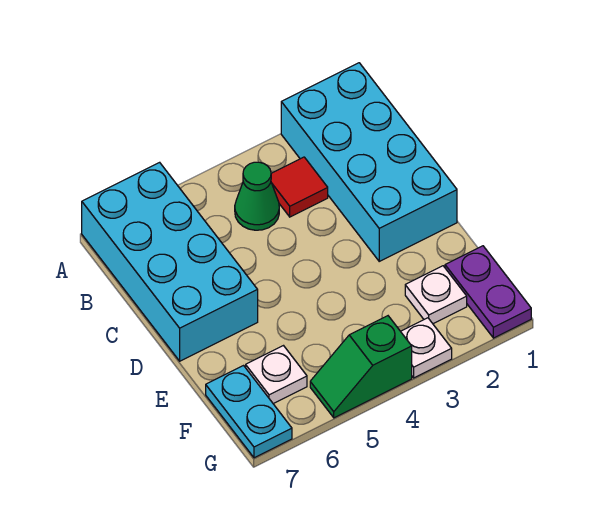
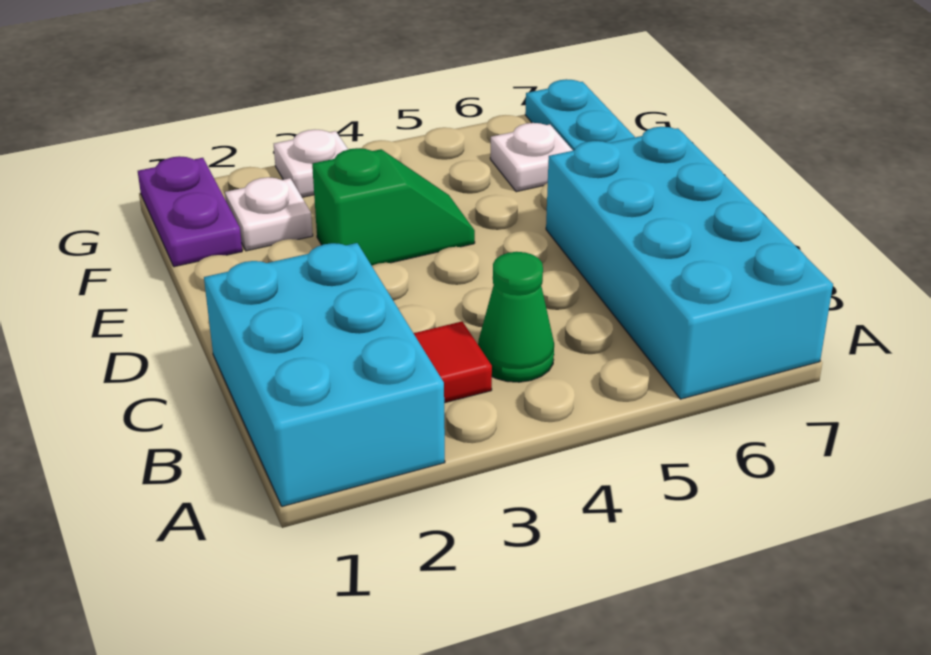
cyan brick A1:D2 level 1 -> cyan brick A1:C2 level 1
green slope G4:G5 level 1 top 4 -> green slope E3:E4 level 1 top 3

